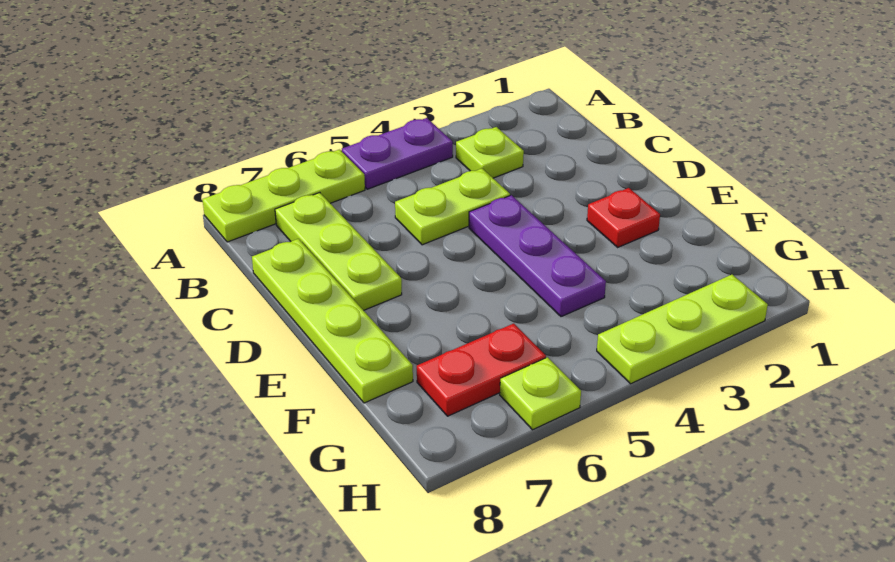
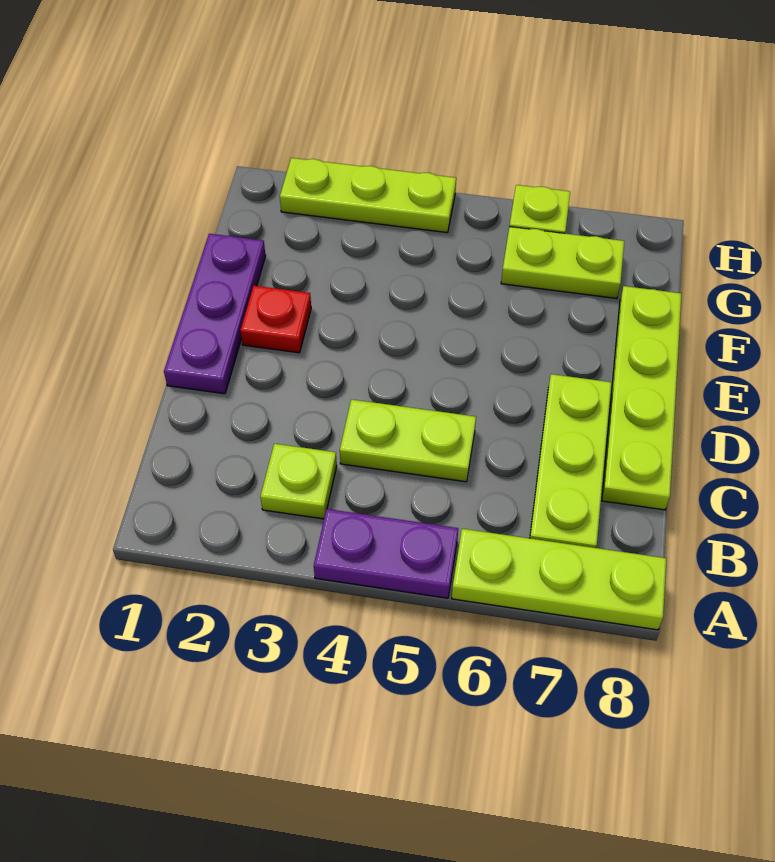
purple plate D4:F4 level 1 -> purple plate D1:F1 level 1
red plate G6:G7 level 1 -> lime plate G6:G7 level 1

